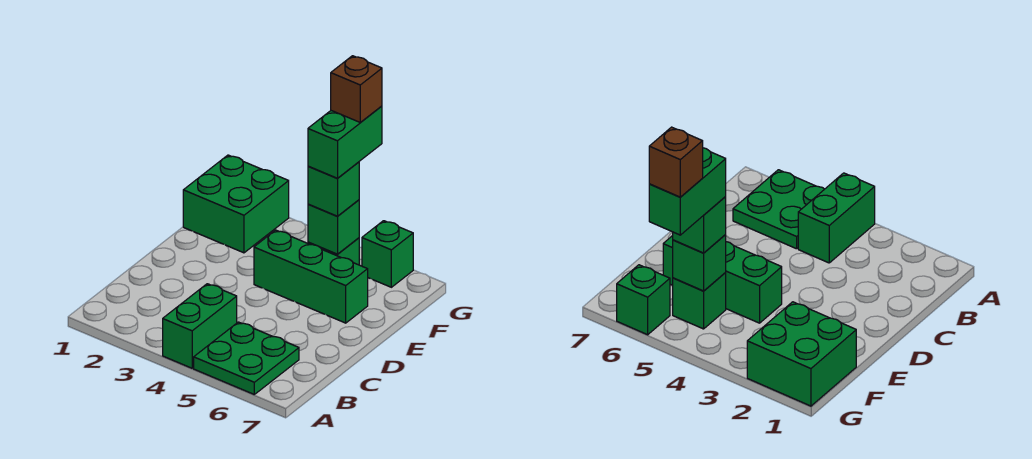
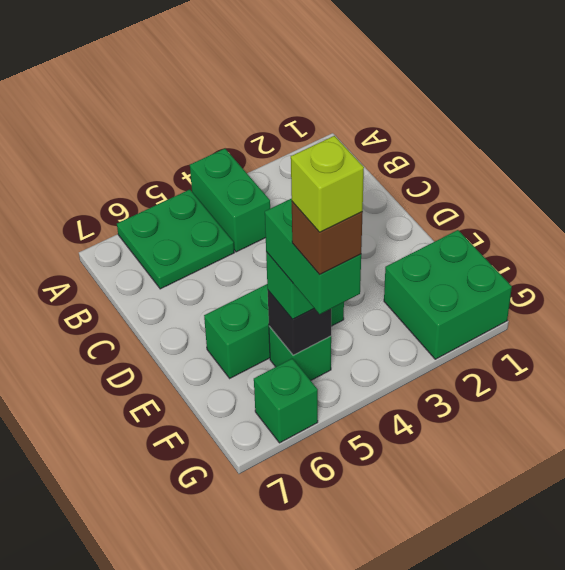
green brick F5 level 2 -> black brick F5 level 2
none -> lime brick G5 level 6

